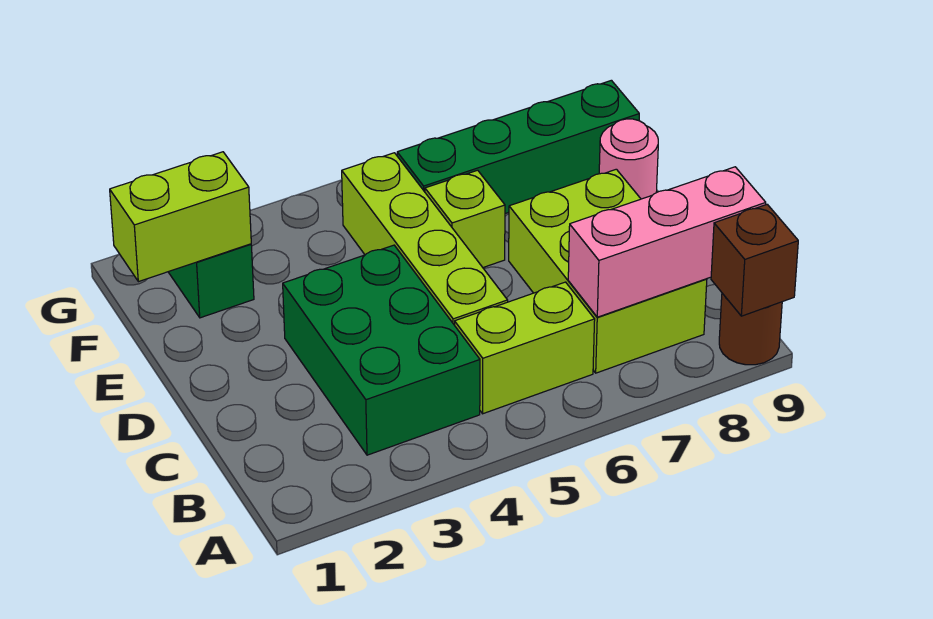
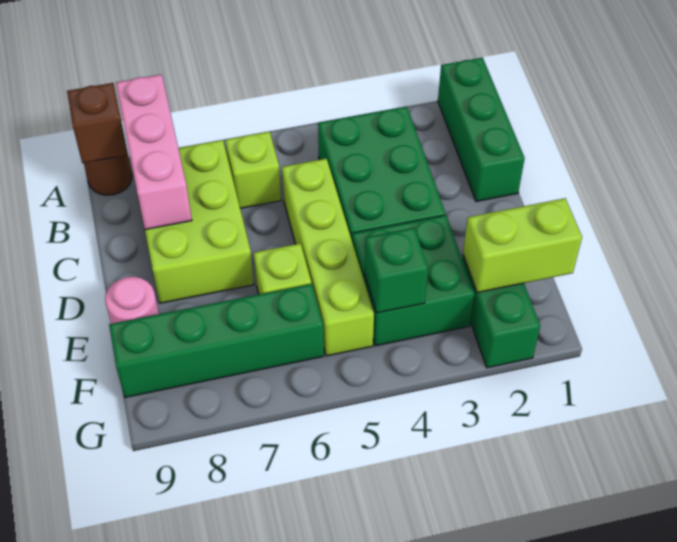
none -> green brick A1:C1 level 1
lime brick B5:B6 level 1 -> lime brick B6 level 1
pink brick B7:B9 level 2 -> pink brick A8:C8 level 2
none -> green brick E3:F4 level 1
none -> green brick F4 level 2

